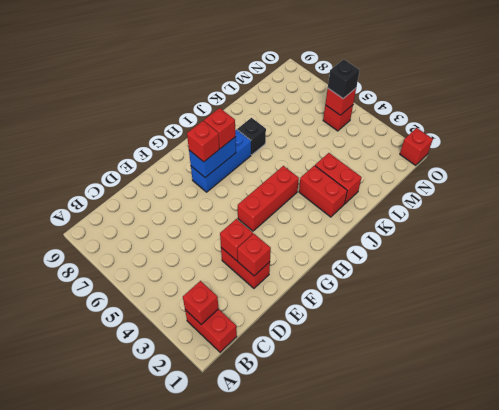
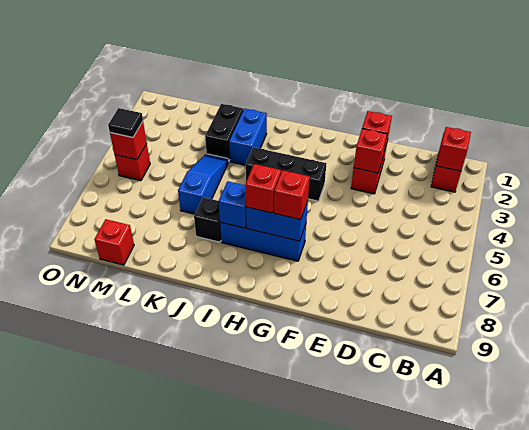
red brick G4:I4 level 1 -> black brick G4:I4 level 1
none -> blue brick I7 level 2
red brick J2:J3 level 1 -> blue brick J2:J3 level 1
red brick K2:K3 level 1 -> black brick K2:K3 level 1
none -> blue slope K4:K6 level 1 top 6
black brick N5 level 3 -> black tile N5 level 3
red brick O1 level 1 -> red brick M9 level 1

